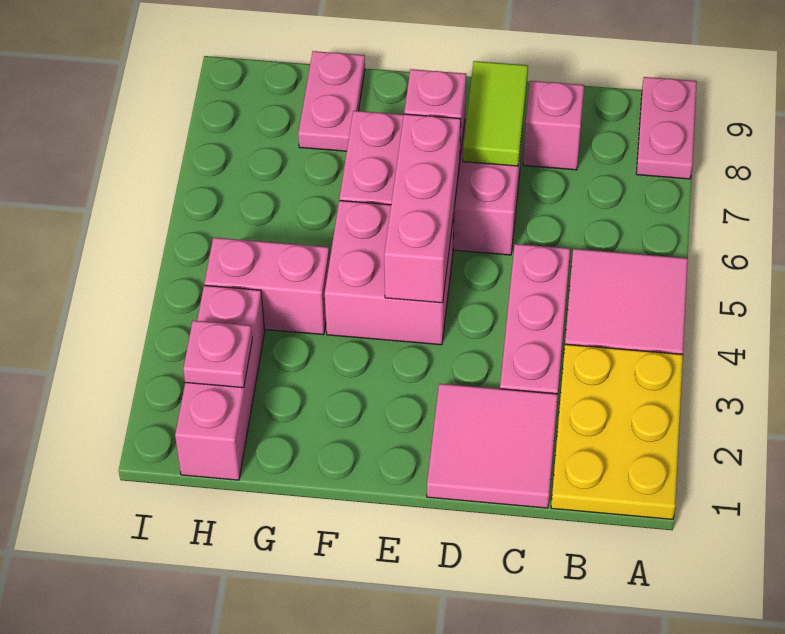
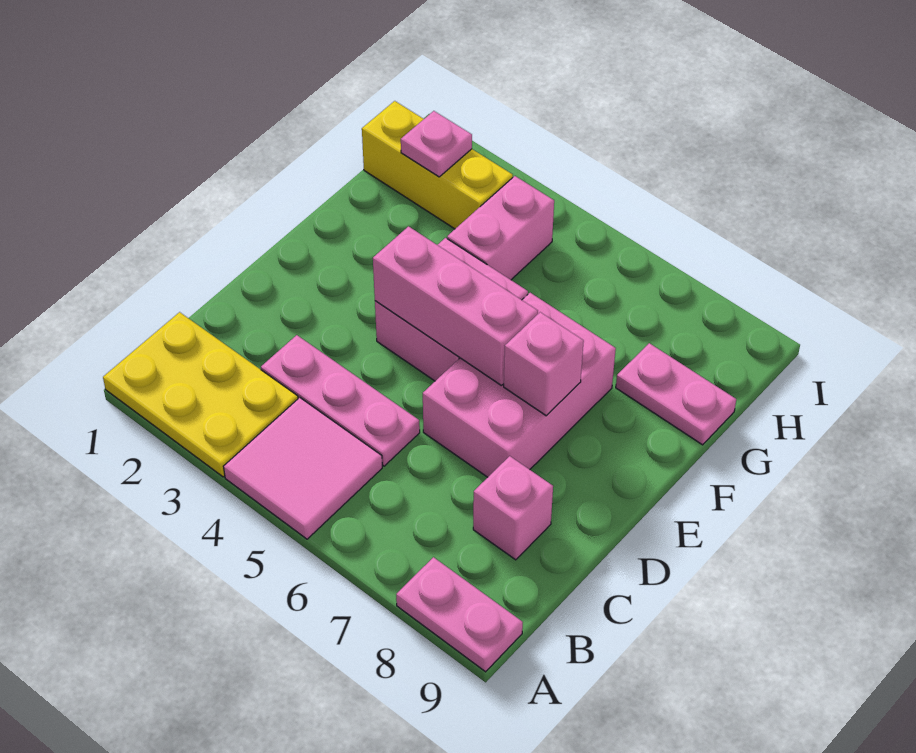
pink tile C1:D2 level 1 -> none
lime tile D7:D8 level 2 -> none
pink brick H1:H3 level 1 -> yellow brick H1:H3 level 1

